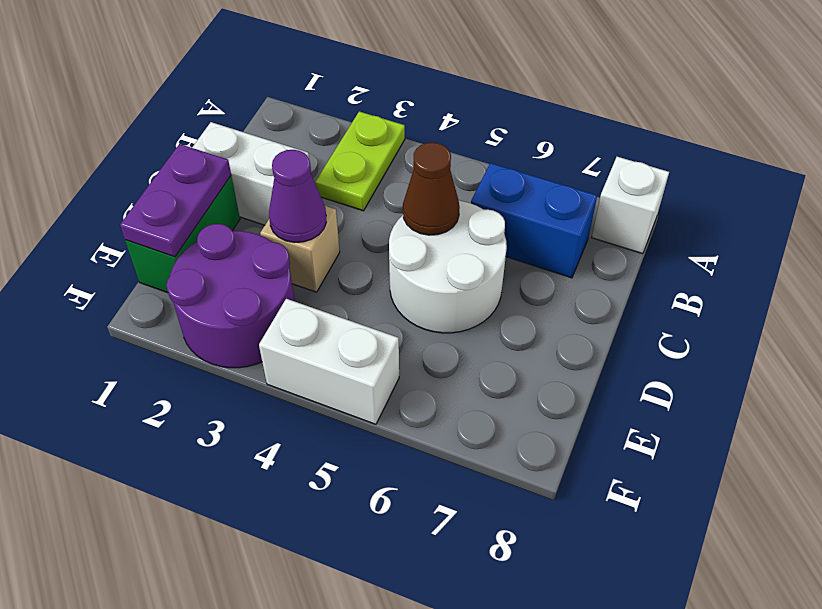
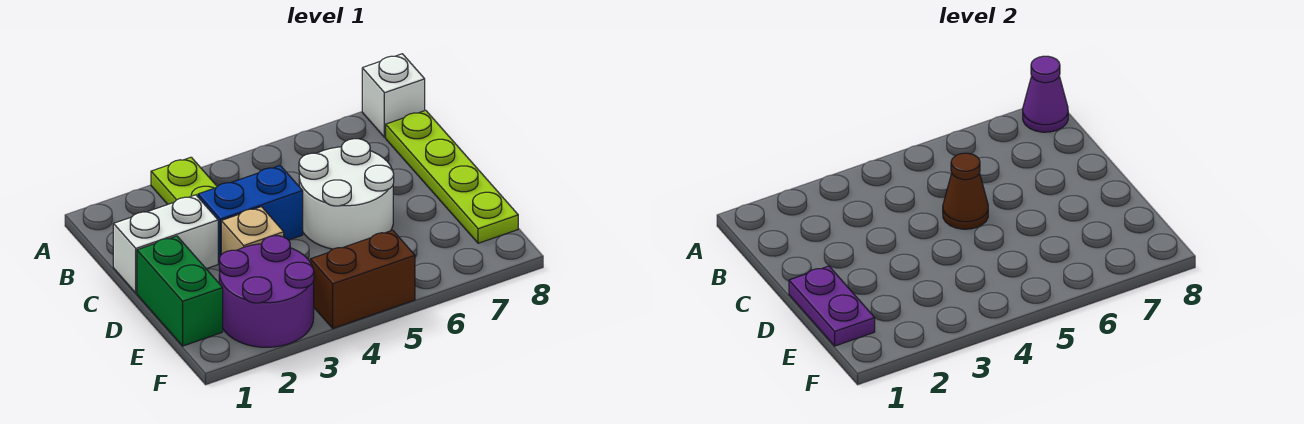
blue brick B6:B7 level 1 -> blue brick C3:C4 level 1
none -> lime plate B8:E8 level 1
purple cone D3 level 2 -> purple cone A8 level 2
white brick F4:F5 level 1 -> brown brick F4:F5 level 1

